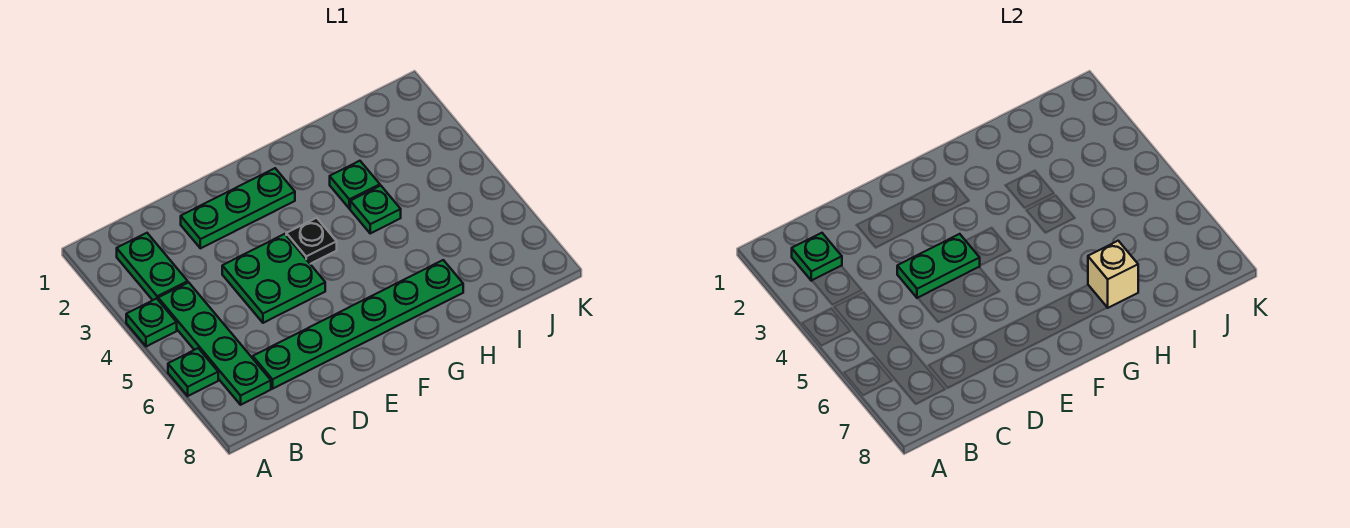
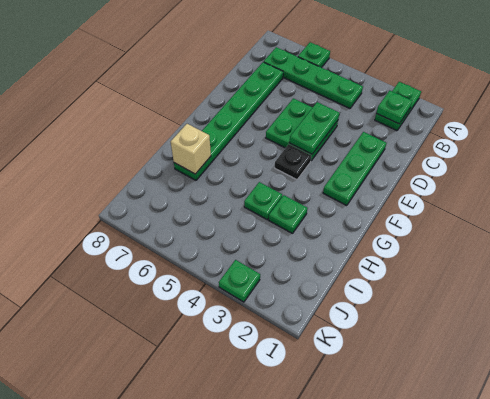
green plate A4 level 1 -> green plate K3 level 1
green plate B2:B3 level 1 -> green plate A2:B2 level 1

